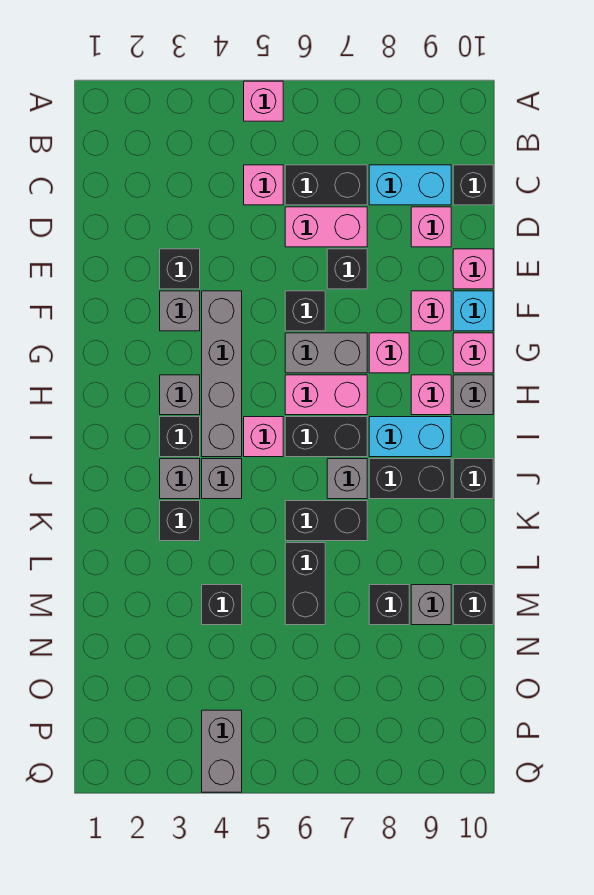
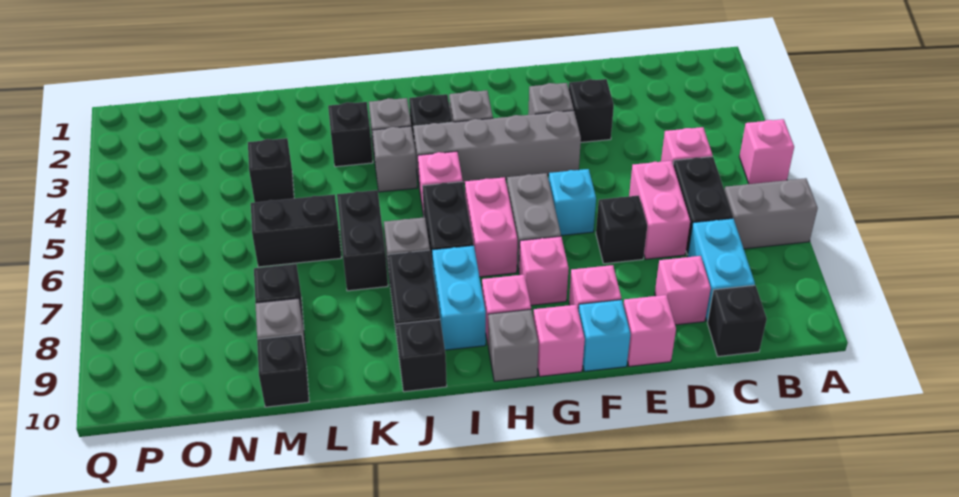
black brick F6 level 1 -> cyan brick F6 level 1
grey brick P4:Q4 level 1 -> grey brick A7:B7 level 1

